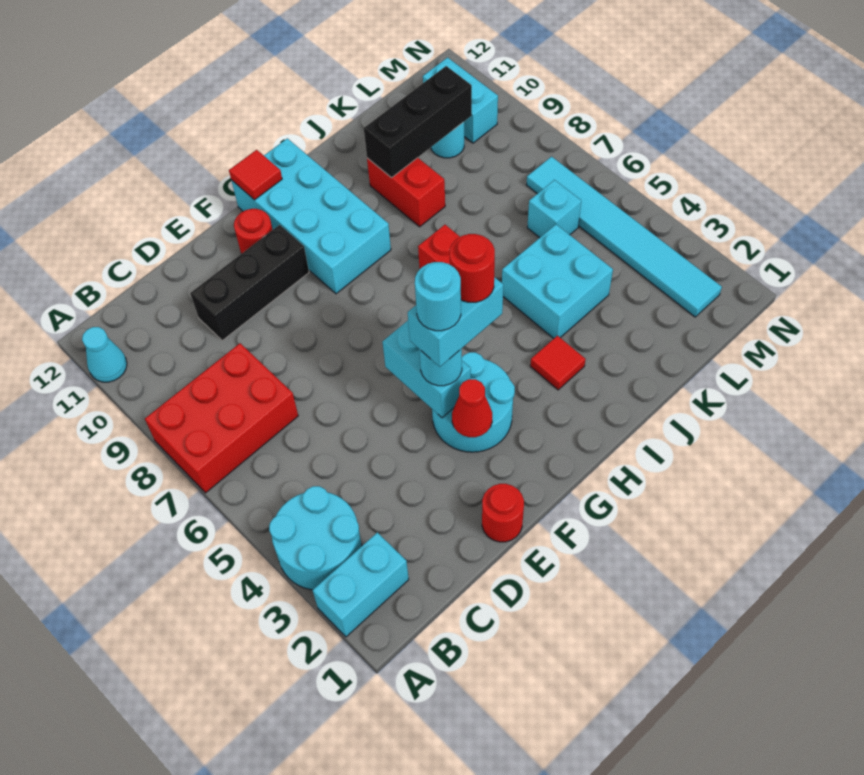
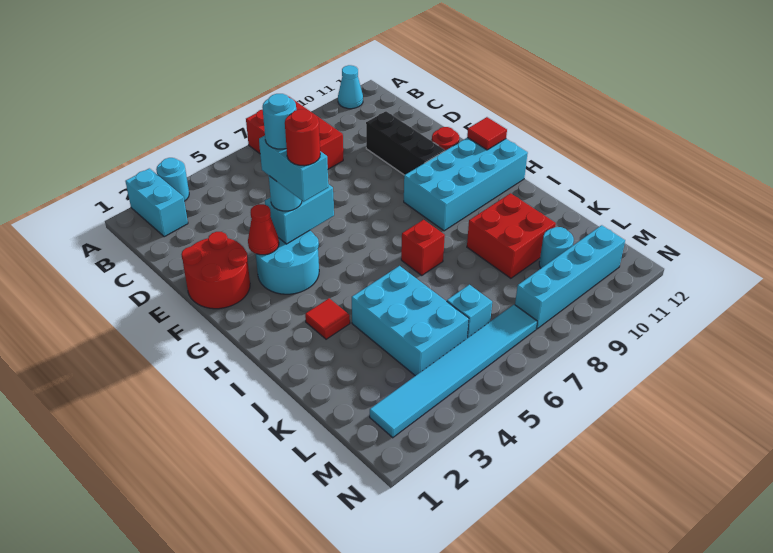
cyan round brick A3:B4 level 1 -> cyan round brick A3 level 1
red round brick E1 level 1 -> red round brick E1:F2 level 1
cyan brick J4:K5 level 1 -> cyan brick J4:L5 level 1
red brick J9:J10 level 1 -> red brick J9:K10 level 1
black brick J10:L10 level 2 -> none
cyan brick M10:M11 level 1 -> cyan brick M8:M11 level 1

